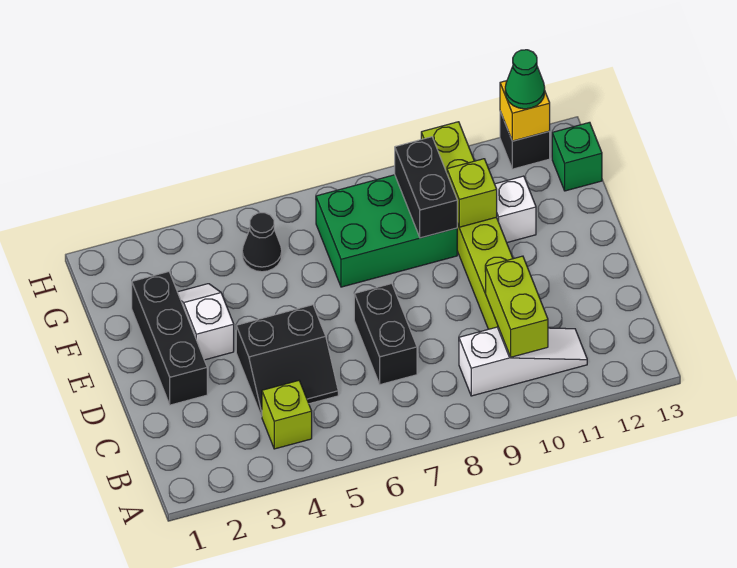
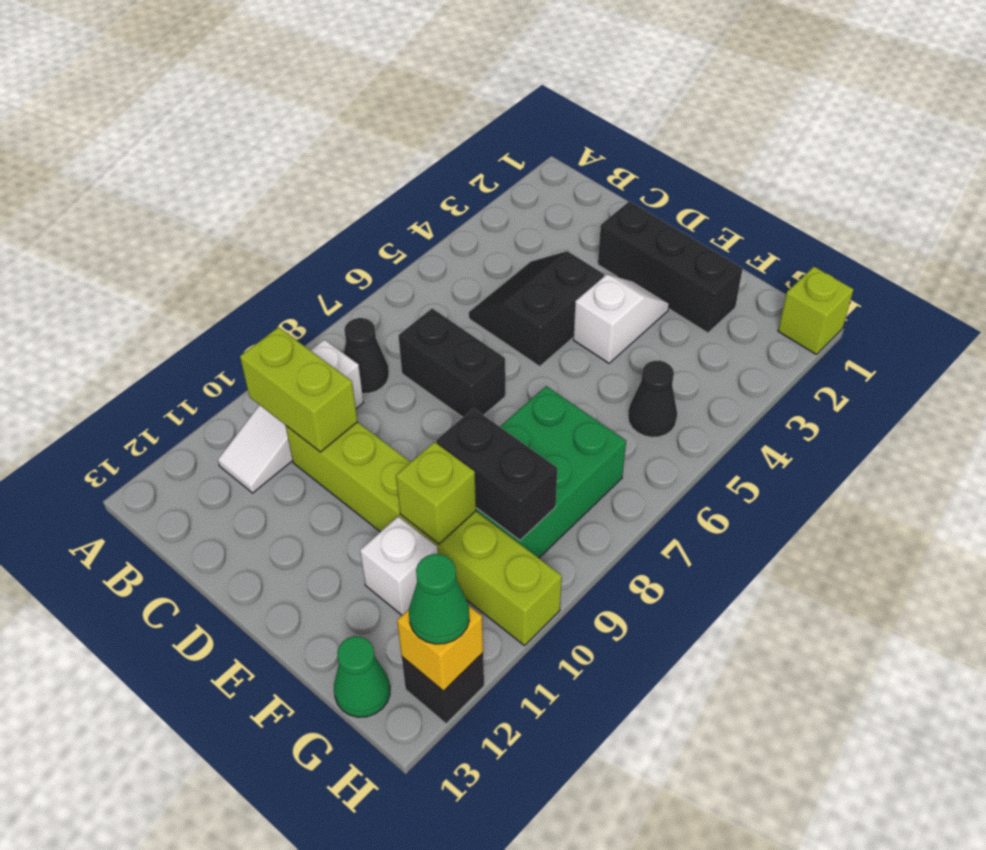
lime brick B4 level 1 -> lime brick H1 level 1
none -> black cone B8 level 1
white slope E3:F3 level 1 top E -> white slope E3:E4 level 1 top 4
green brick G13 level 1 -> green cone G13 level 1

